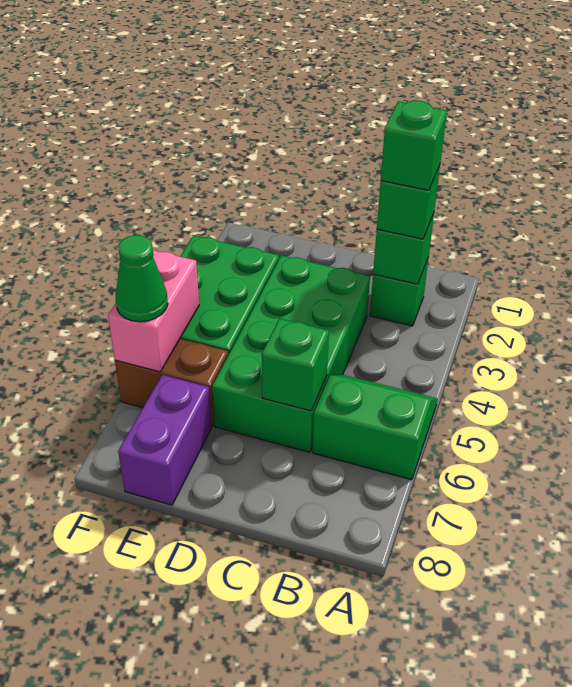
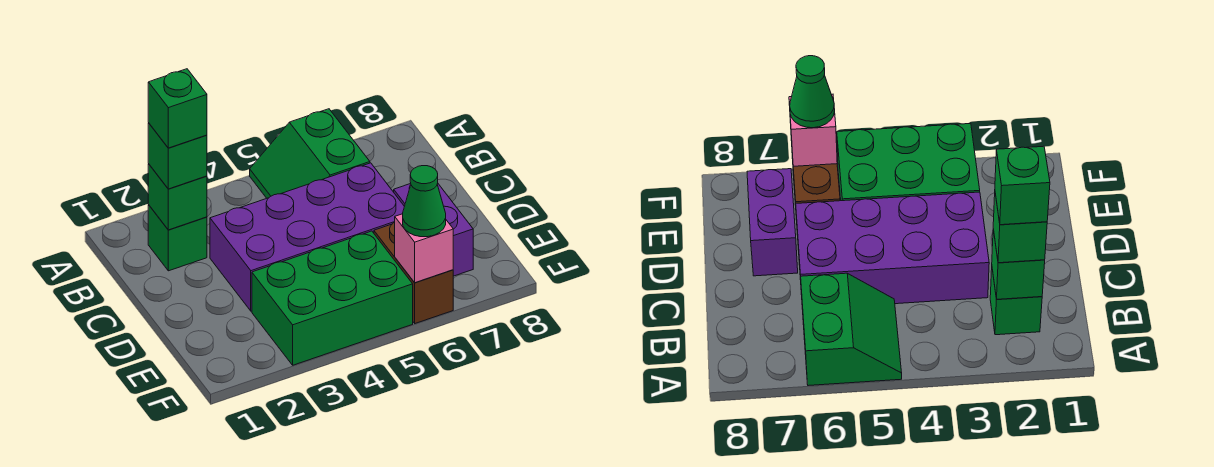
green brick C3:D6 level 1 -> purple brick C3:D6 level 1
green brick C6 level 2 -> none
purple brick E7:E8 level 1 -> purple brick D7:E7 level 1
pink brick F5:F6 level 2 -> pink brick F6 level 2

